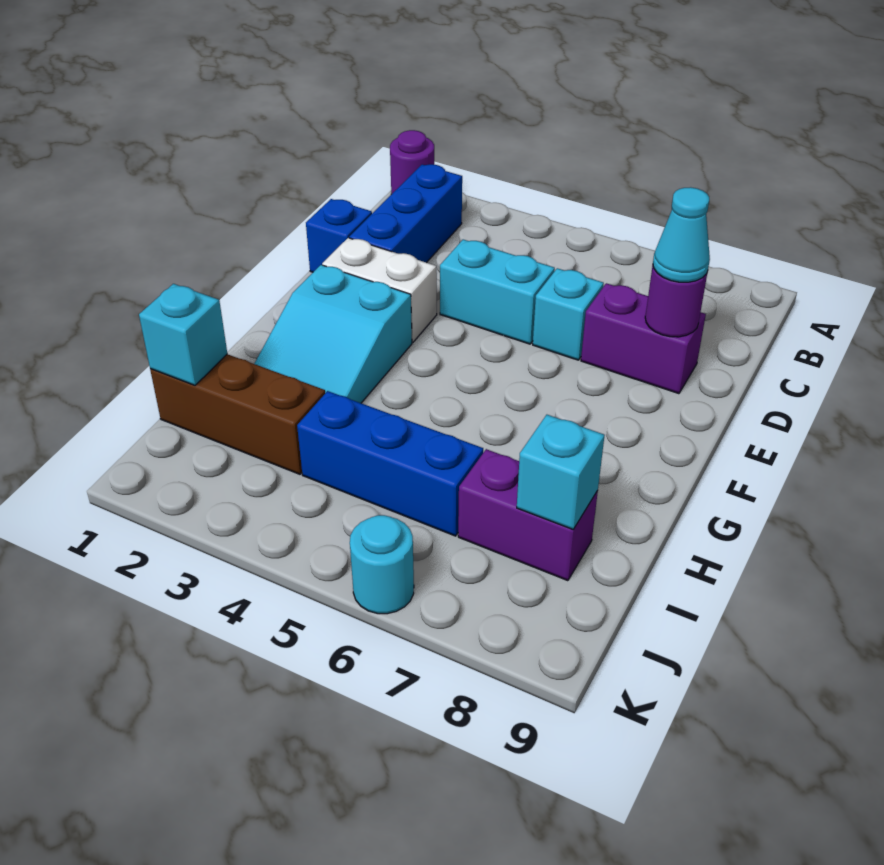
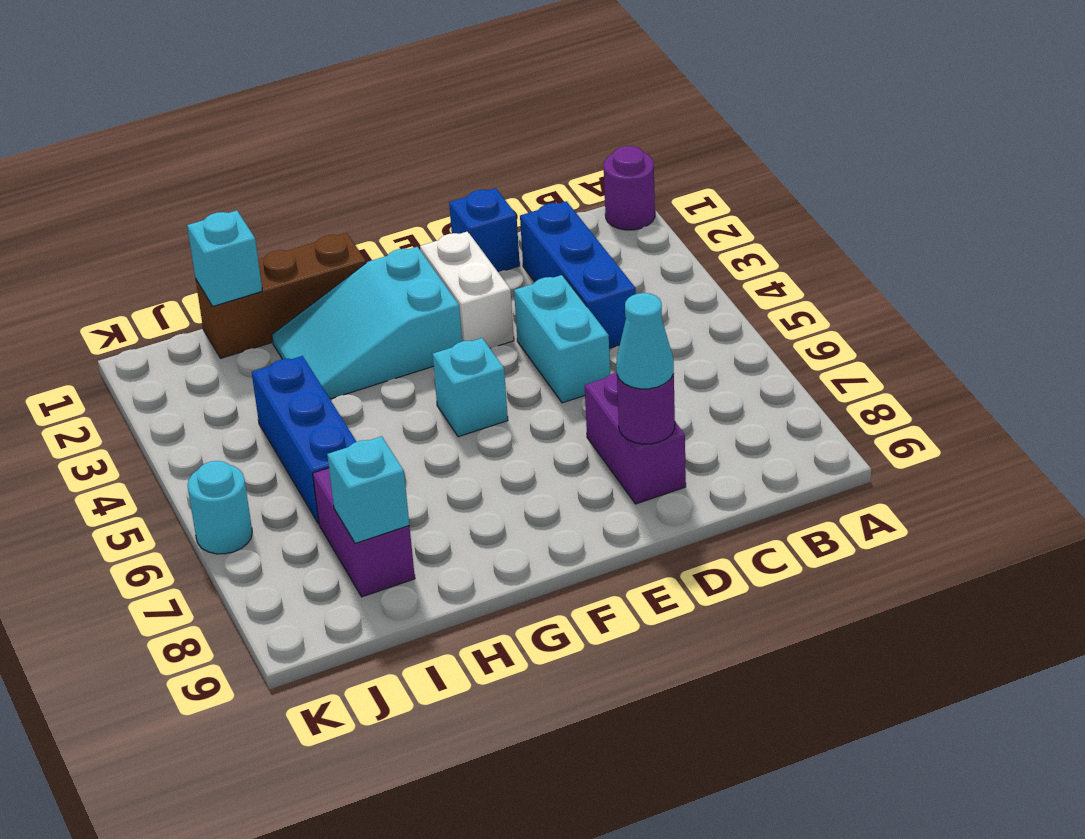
blue brick B2:D2 level 1 -> blue brick C2:C4 level 1
cyan brick D6 level 1 -> cyan brick F5 level 1
brown brick I1:I3 level 1 -> brown brick G1:I1 level 1

